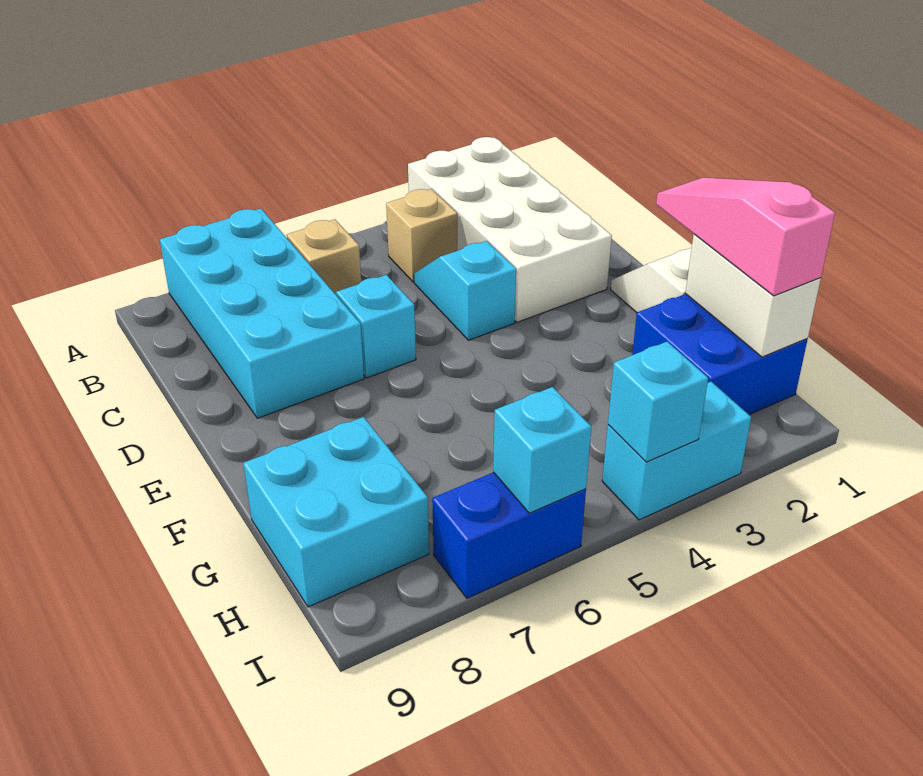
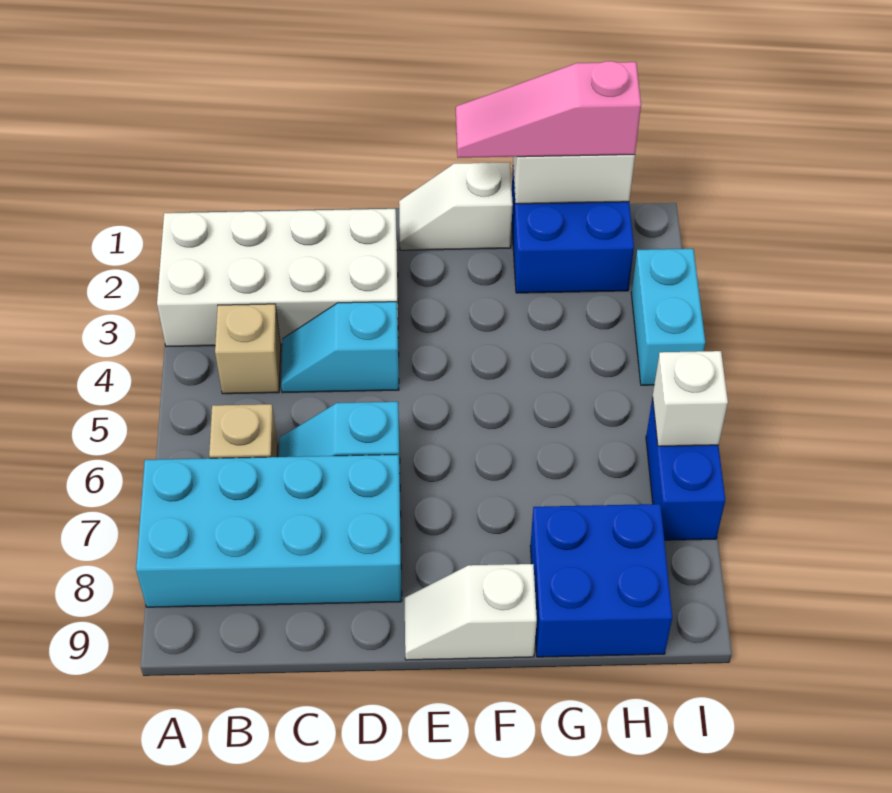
none -> white slope E9:F9 level 1 top F
cyan brick G8:H9 level 1 -> blue brick G8:H9 level 1
cyan brick I4 level 2 -> none
cyan brick I6 level 2 -> white brick I6 level 2

